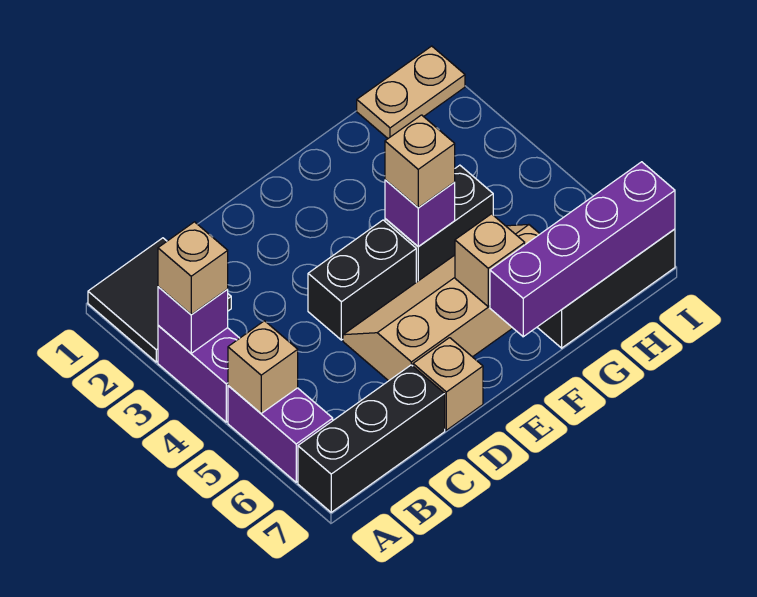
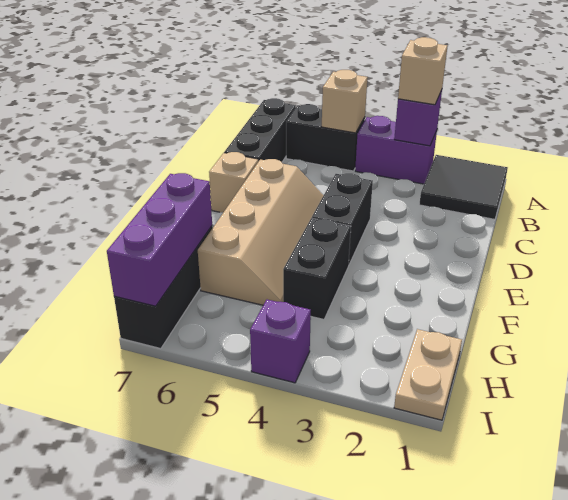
purple brick A5:A6 level 1 -> black brick A5:A6 level 1
purple brick F4 level 2 -> purple brick I4 level 1
tan brick F4 level 3 -> none
tan brick F6 level 2 -> none
purple brick F7:I7 level 2 -> purple brick G7:I7 level 2

